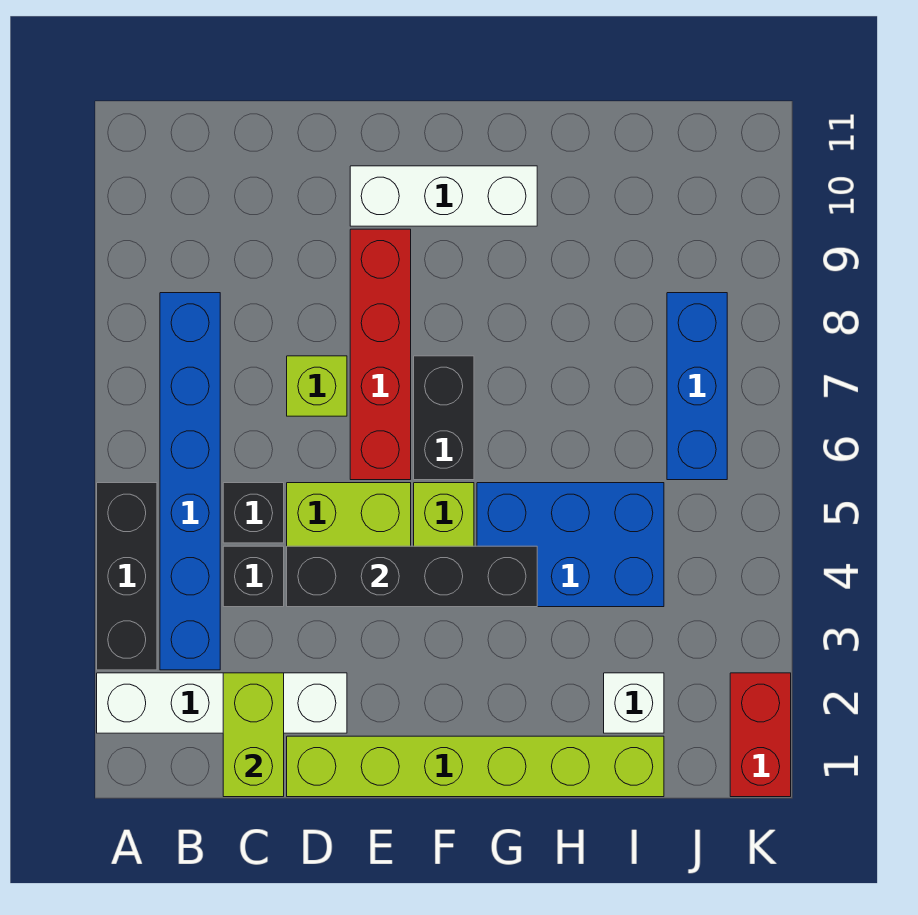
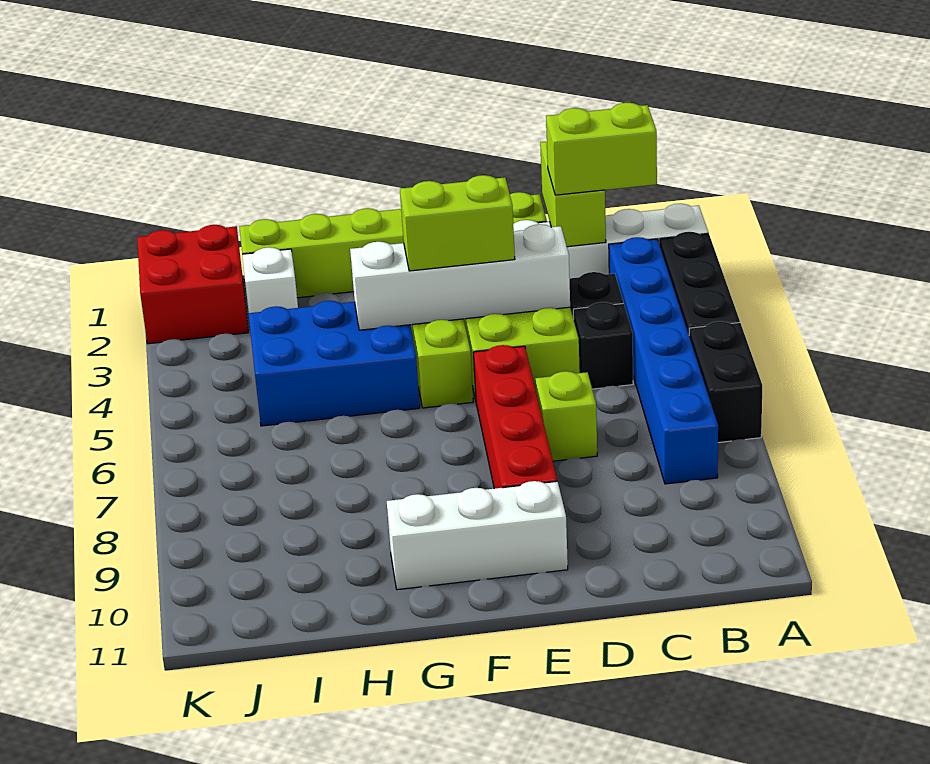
none -> lime brick B2:C2 level 3
black brick D4:G4 level 2 -> white brick D4:G4 level 2
none -> lime brick E4:F4 level 3
black brick F6:F7 level 1 -> black brick A6:A7 level 1
blue brick J6:J8 level 1 -> none
red brick K1:K2 level 1 -> red brick J1:K2 level 1

